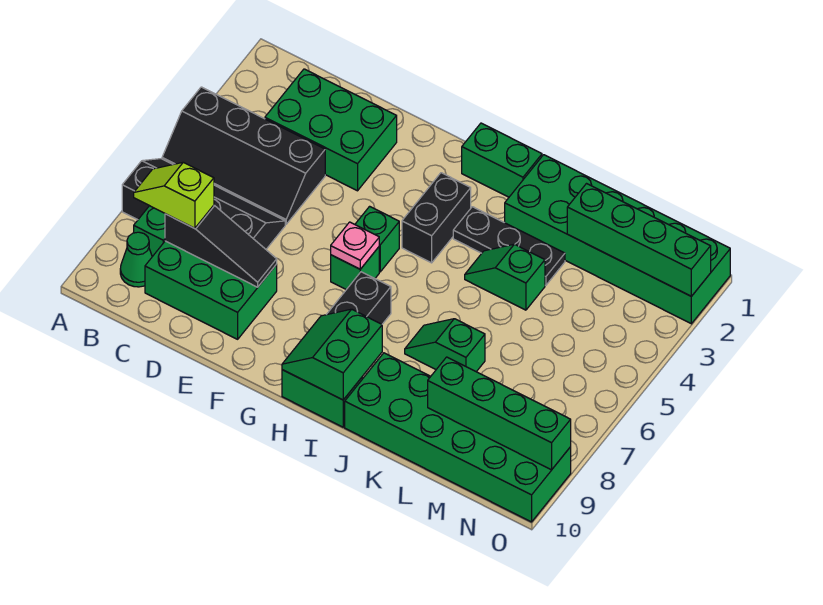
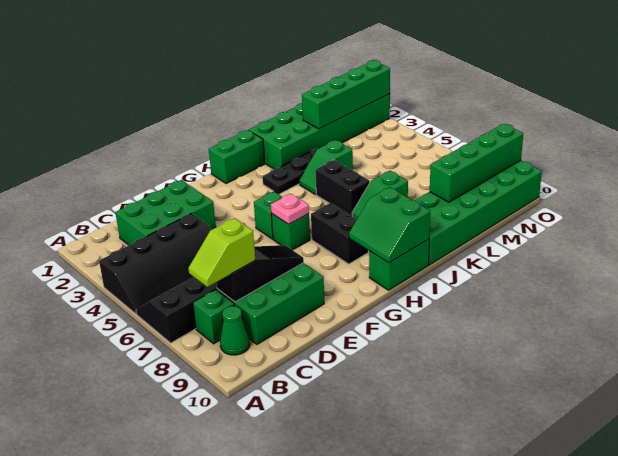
black brick H3:H4 level 1 -> black brick J5:J6 level 1

